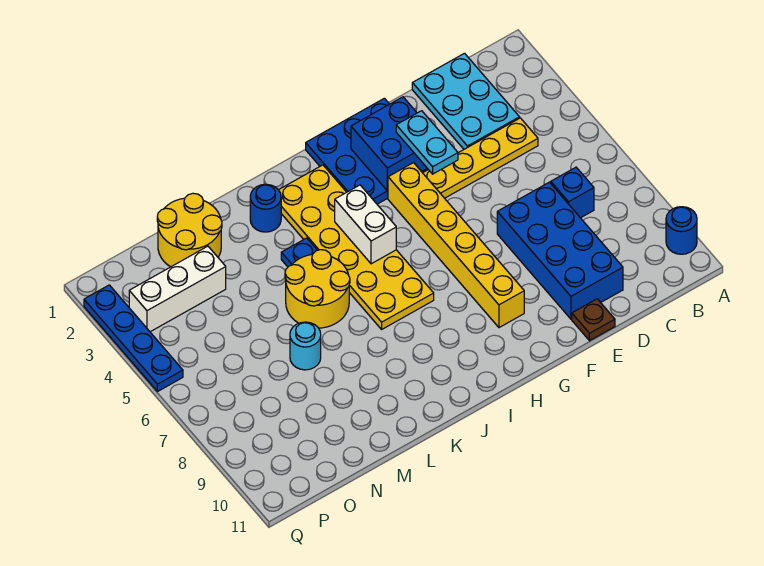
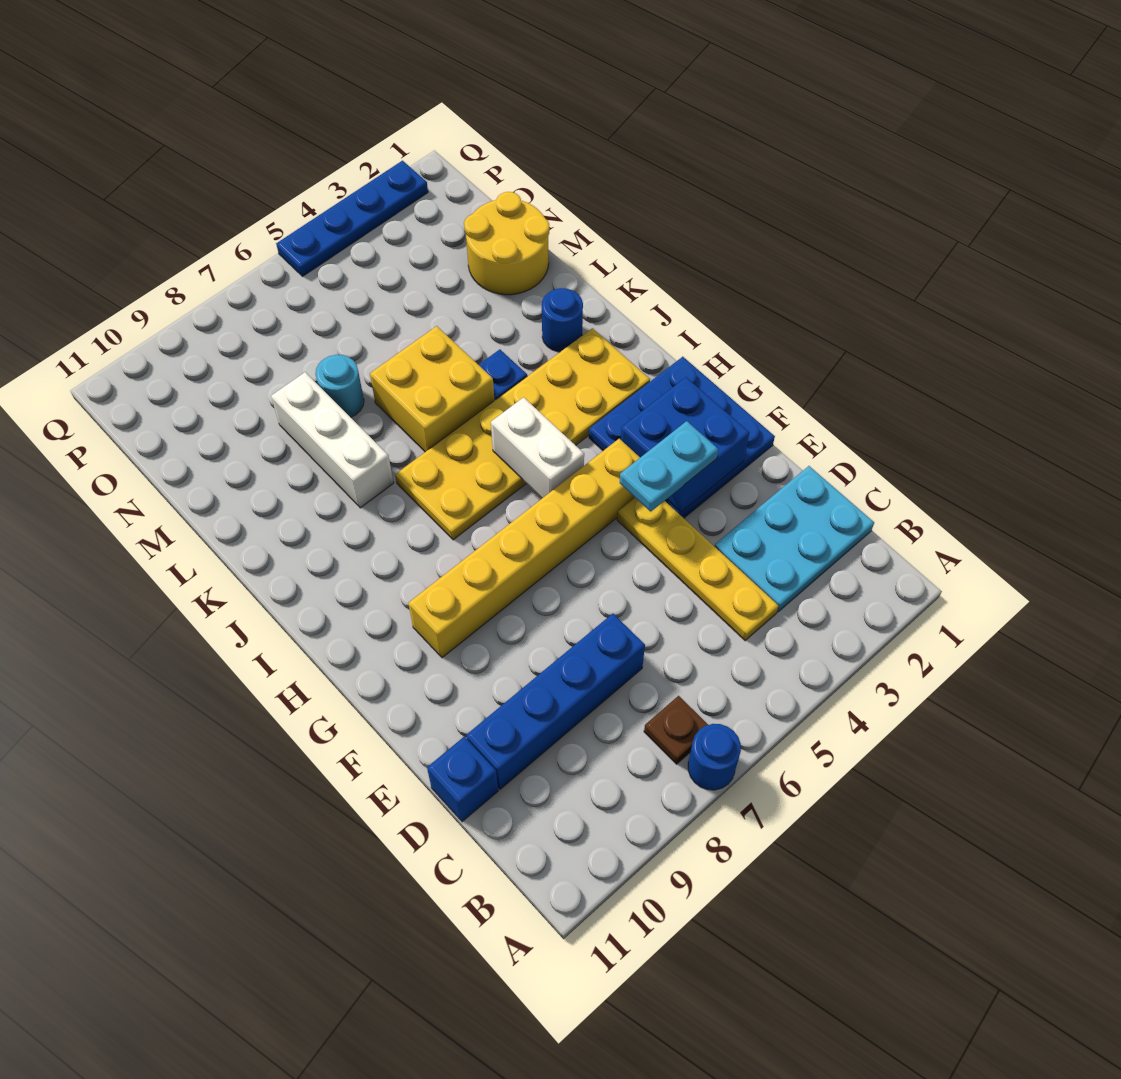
blue round brick A10 level 1 -> blue round brick A7 level 1
blue brick C7 level 1 -> blue brick D11 level 1
blue brick D7:E10 level 1 -> blue brick D7:D10 level 1
brown plate E11 level 1 -> brown plate B7 level 1
white brick I4:I5 level 2 -> white brick H5:I5 level 2
yellow round brick K5:L6 level 1 -> yellow brick K5:L6 level 1
white brick N3:P3 level 1 -> white brick K8:M8 level 1

